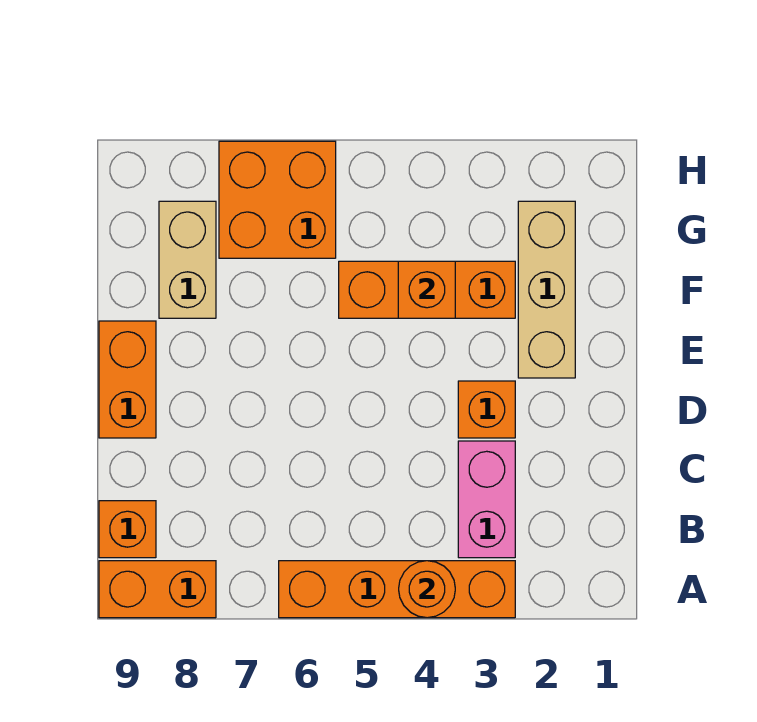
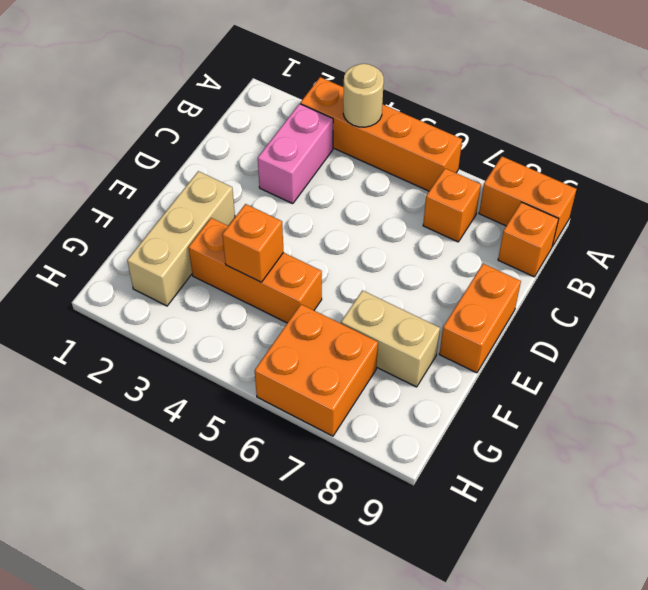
orange round brick A4 level 2 -> tan round brick A4 level 2
orange brick D3 level 1 -> orange brick B7 level 1
tan brick F8:G8 level 1 -> tan brick F7:F8 level 1

